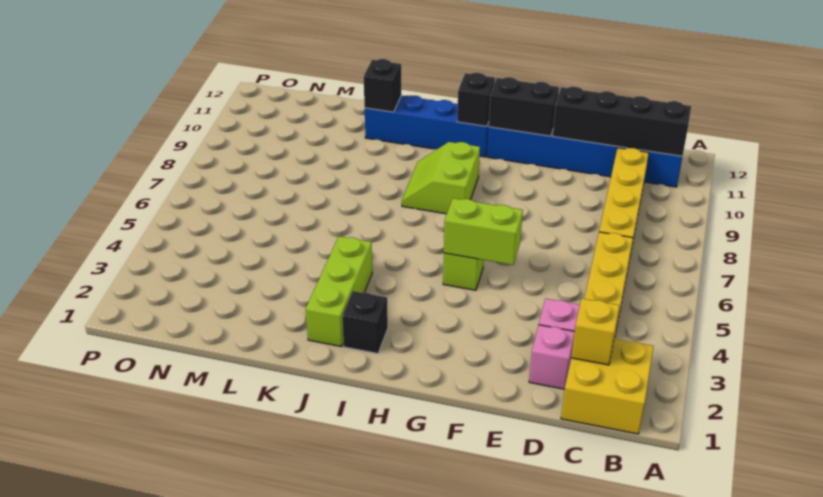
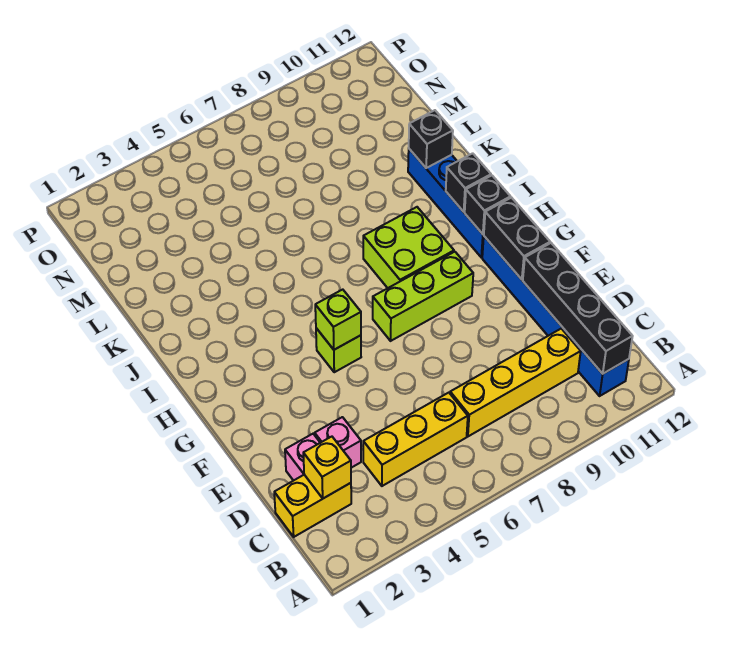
yellow brick B1:C2 level 1 -> yellow brick C1:C2 level 1
lime brick F5:G5 level 2 -> lime brick G5 level 2
lime slope H8:I9 level 1 top H -> lime brick H8:I9 level 1
black brick I2 level 1 -> black brick I11 level 2
lime brick J2:J4 level 1 -> lime brick G7:G9 level 1

